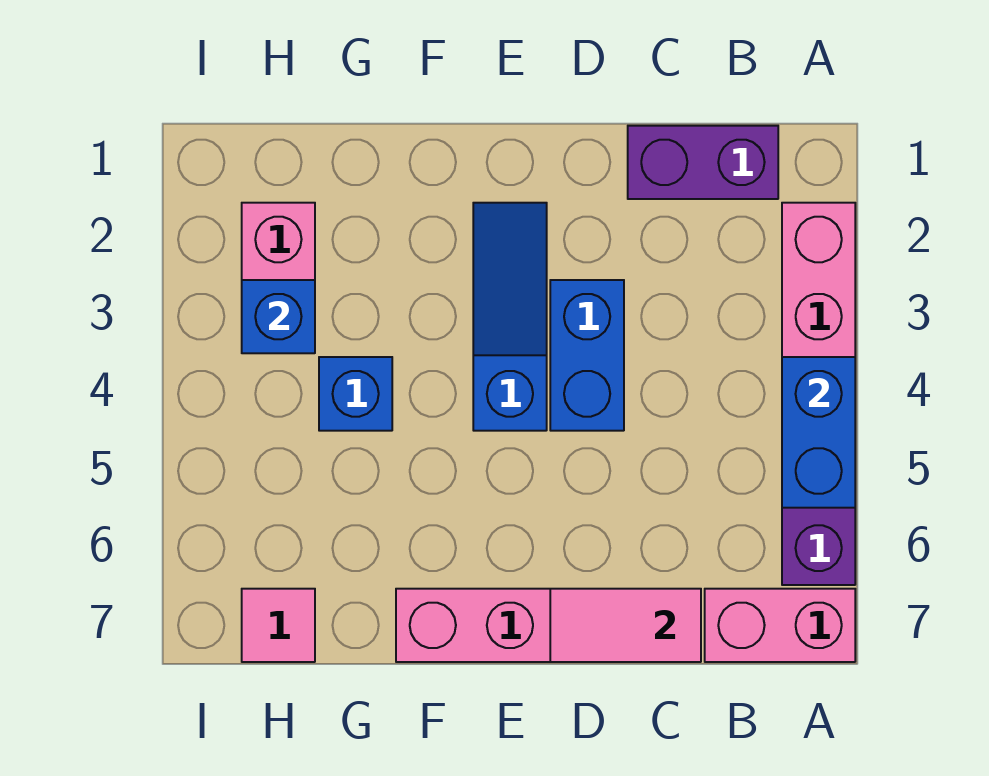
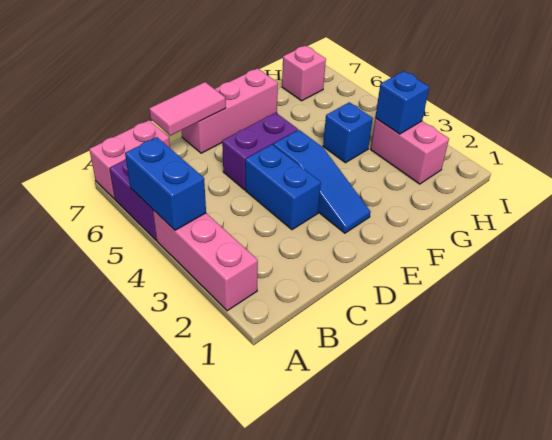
purple brick B1:C1 level 1 -> purple brick D5:E5 level 1
pink tile H7 level 1 -> pink brick H7 level 1

